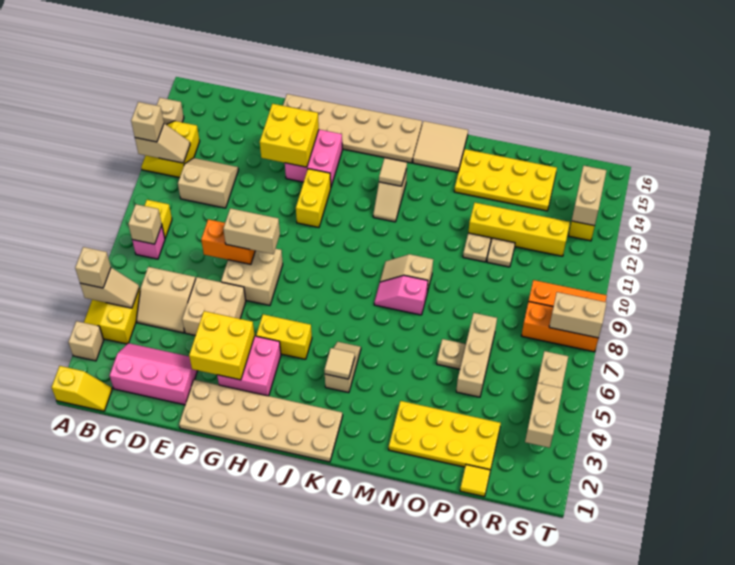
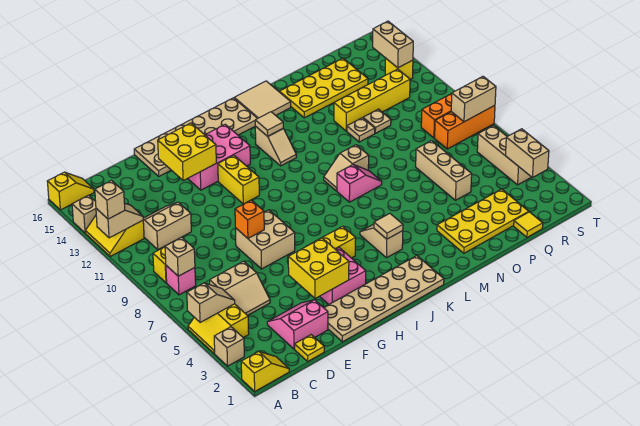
tan brick A5 level 3 -> none
none -> yellow slope A16:B16 level 1 top A
pink slope C2:E3 level 1 top 2 -> pink slope D2:E3 level 1 top 2
none -> yellow plate D1 level 1
tan brick E5:F6 level 1 -> none
orange brick E8:F8 level 2 -> orange brick F8 level 2
tan brick F8:G8 level 3 -> none
pink brick G13:H14 level 1 -> pink brick G13:I14 level 1
pink slope L8:M8 level 1 top M -> pink slope L8:M8 level 1 top L
tan plate O6 level 1 -> none

